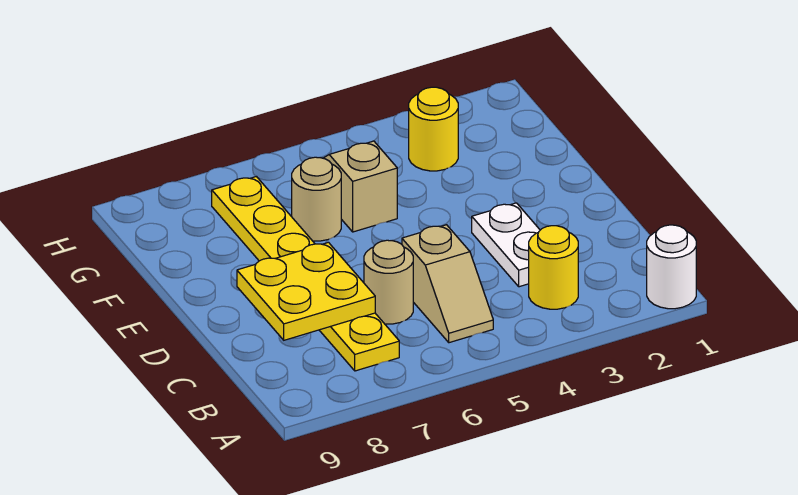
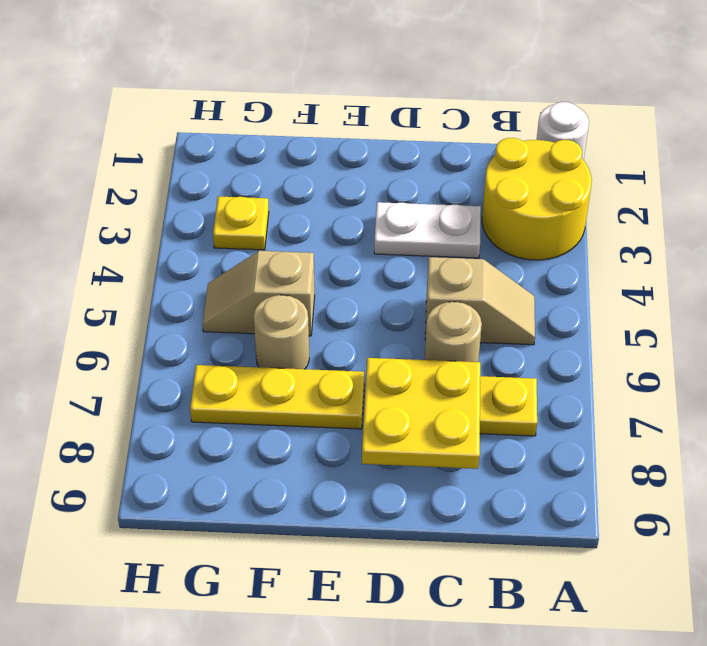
yellow round brick B3 level 1 -> yellow round brick A2:B3 level 1
yellow round brick G3 level 1 -> yellow plate G3 level 1

